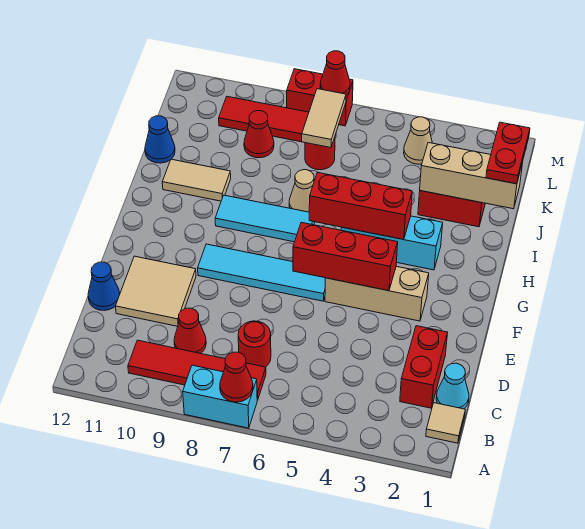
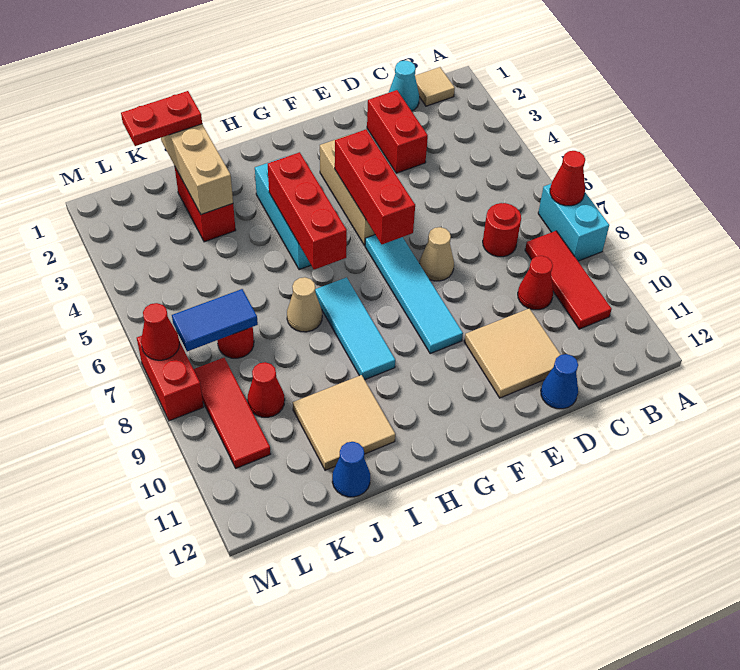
red tile B7:B10 level 1 -> red tile B8:B10 level 1
red brick C2:D2 level 1 -> red brick D2:D3 level 1
tan tile I10:I11 level 1 -> tan tile I10:J11 level 1
tan tile K7:L7 level 2 -> blue tile K7:L7 level 2
tan cone L4 level 1 -> tan cone E7 level 1

